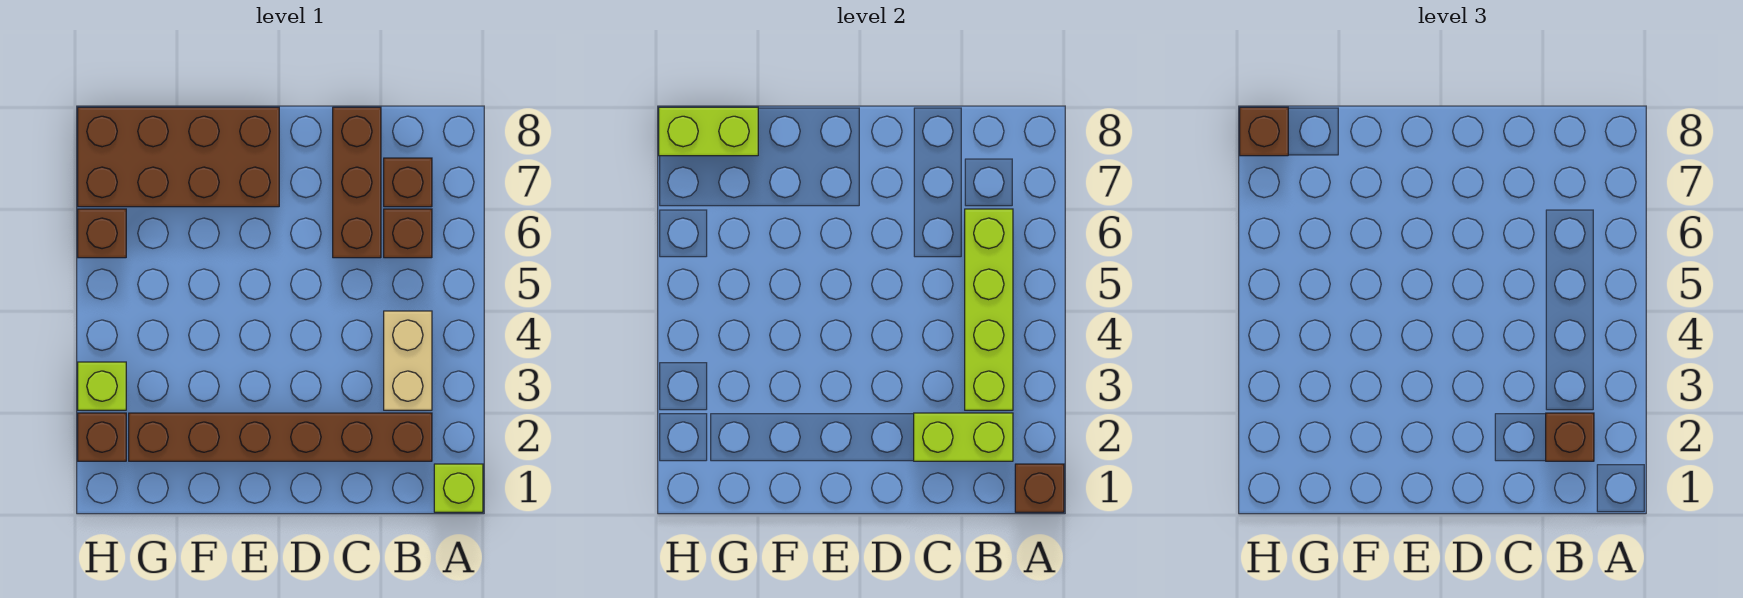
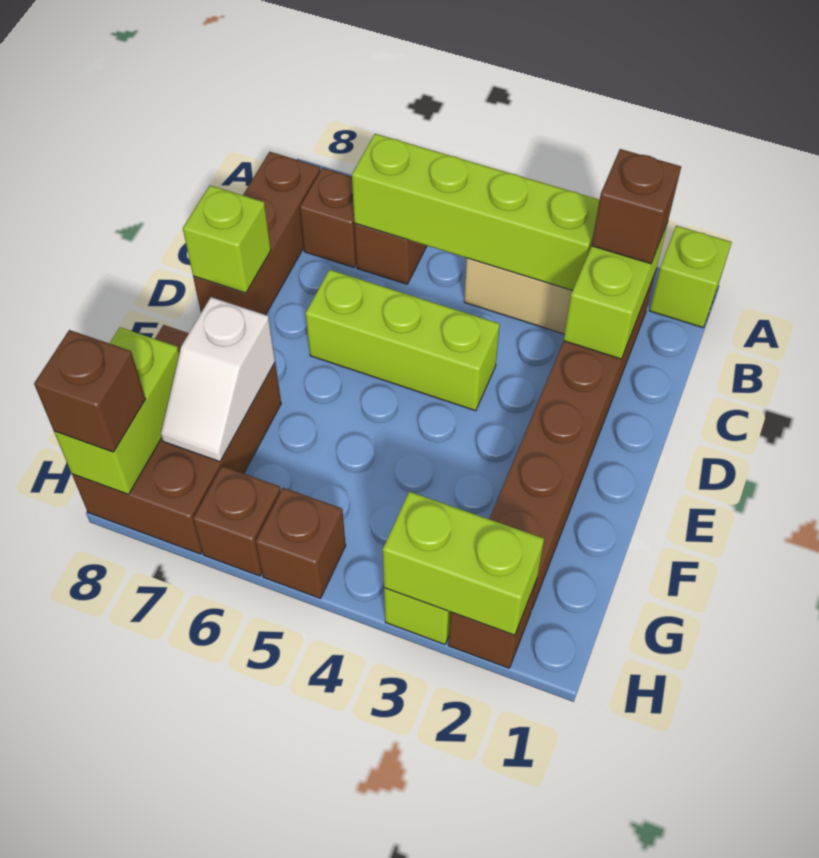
brown brick A1 level 2 -> brown brick H5 level 1
brown brick C6:C8 level 1 -> brown brick B8:D8 level 1
none -> lime brick D4:D6 level 1
none -> lime brick D8 level 2
brown brick E7:H8 level 1 -> brown brick F7:H8 level 1
none -> white slope F7:G7 level 2 top F
none -> lime brick H2:H3 level 2

